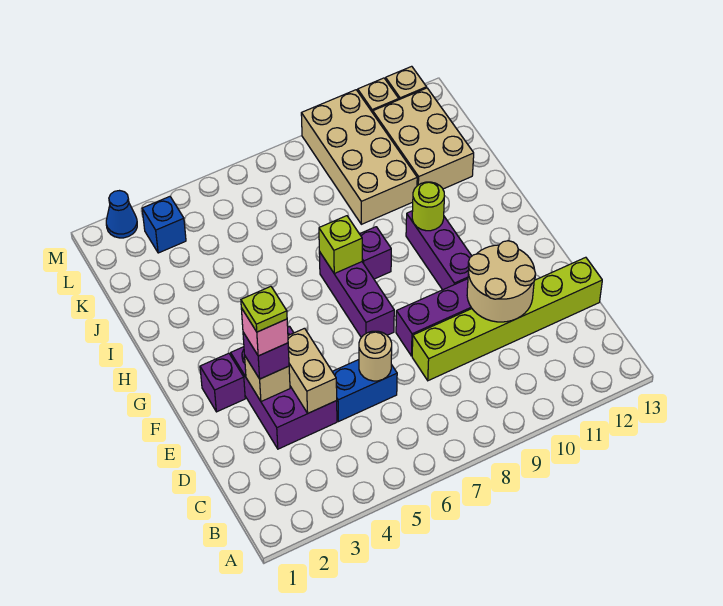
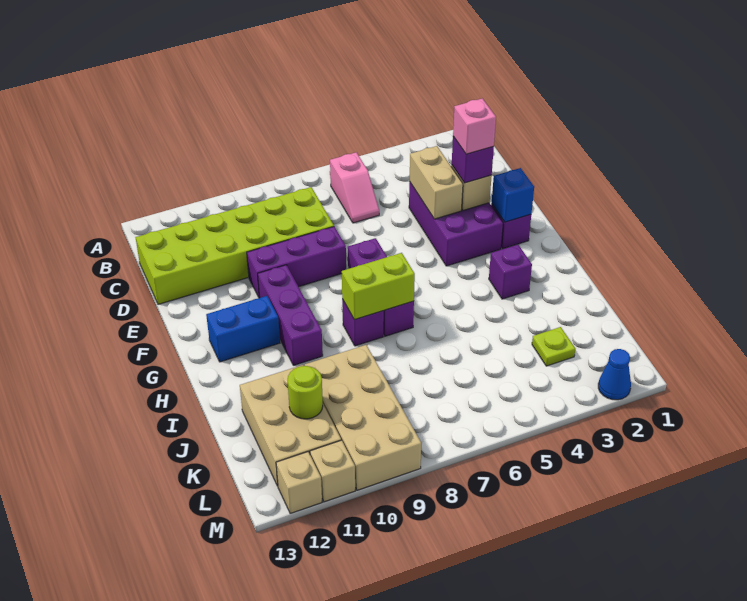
none -> pink slope B6:C6 level 1 top B
blue brick D5:D6 level 1 -> blue brick G11:G12 level 1
tan round brick D6 level 2 -> none
lime brick D8:D13 level 1 -> lime brick C8:D13 level 1
tan round brick D10:E11 level 2 -> none
lime plate E3 level 5 -> lime plate K3 level 1
none -> purple brick H3 level 1
lime brick H7 level 2 -> lime brick H7:H8 level 2
lime round brick H10 level 2 -> lime round brick K11 level 2
blue brick L3 level 1 -> blue brick F2 level 2

